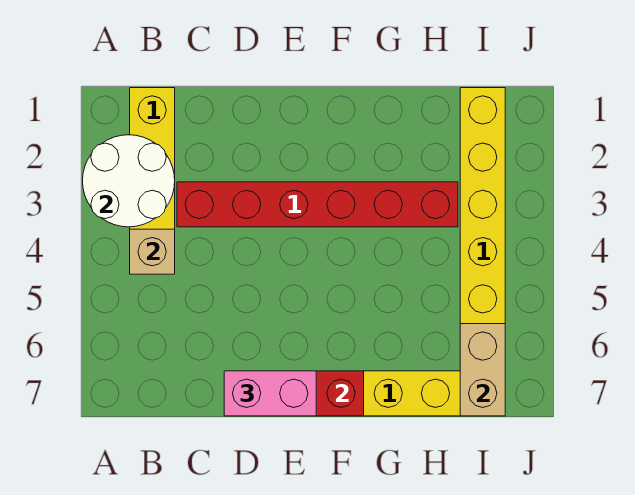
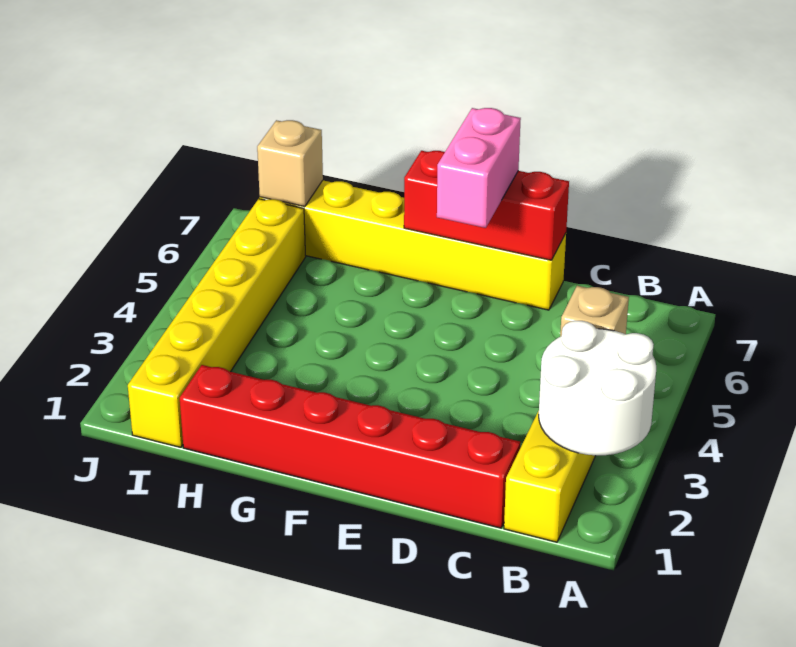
red brick C3:H3 level 1 -> red brick C1:H1 level 1
pink brick D7:E7 level 3 -> pink brick E6:E7 level 3
tan brick I6:I7 level 2 -> tan brick I7 level 2

